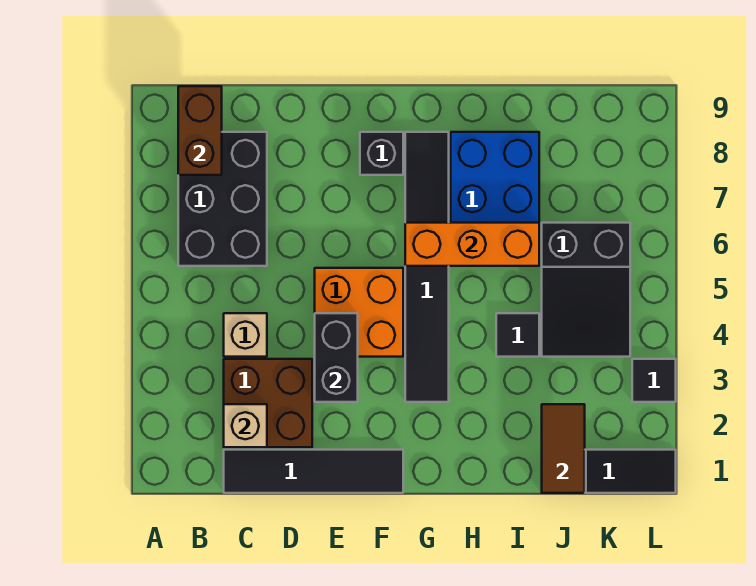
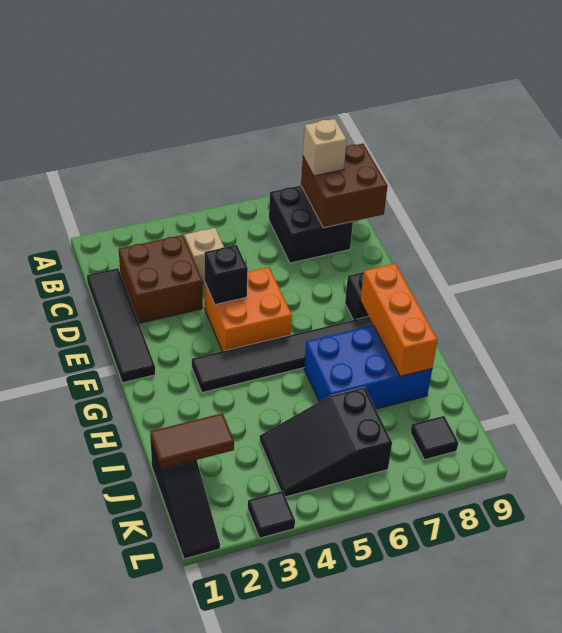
black brick B6:C8 level 1 -> black brick B7:C8 level 1
brown brick B8:B9 level 2 -> brown brick B8:C9 level 2
tan brick C2 level 2 -> tan brick B8 level 3
black brick E3:E4 level 2 -> black brick E4 level 2
orange brick G6:I6 level 2 -> orange brick G8:I8 level 2
black tile I4 level 1 -> black tile K8 level 1

